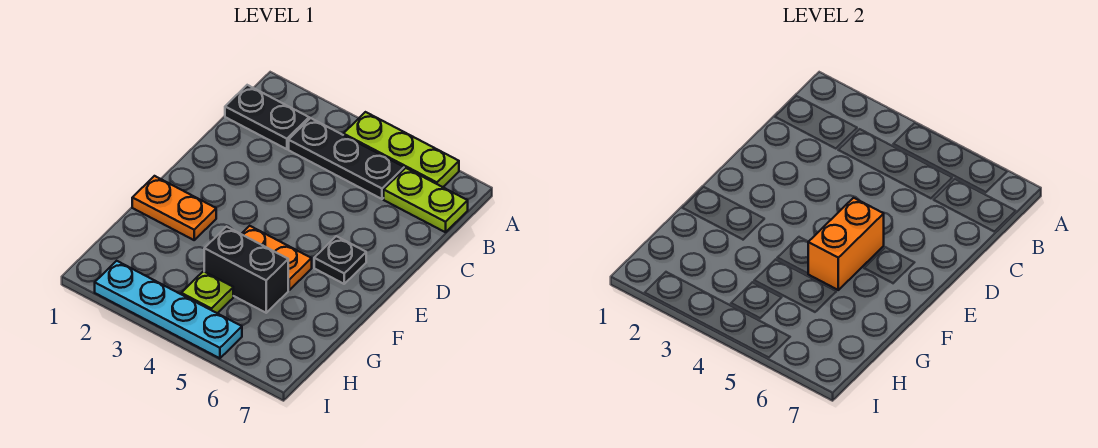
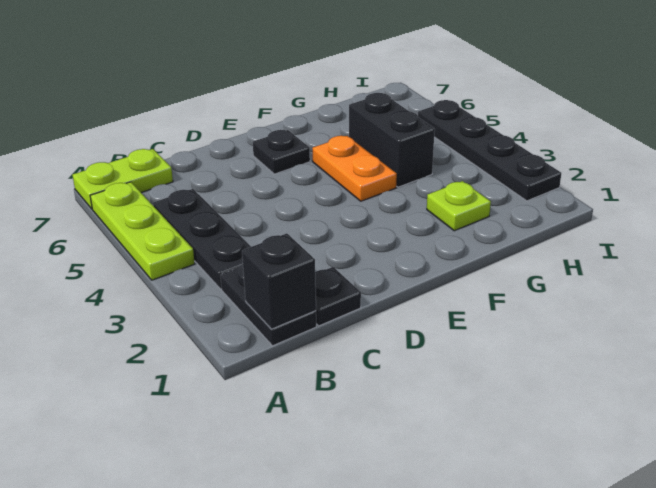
none -> black brick B1 level 2
lime plate B6:B7 level 1 -> lime plate A7:B7 level 1
none -> black plate C1 level 1
orange brick E5:F5 level 2 -> none
orange plate F1:F2 level 1 -> none
lime plate H4 level 1 -> lime plate G2 level 1
cyan plate I2:I5 level 1 -> black plate I2:I5 level 1

